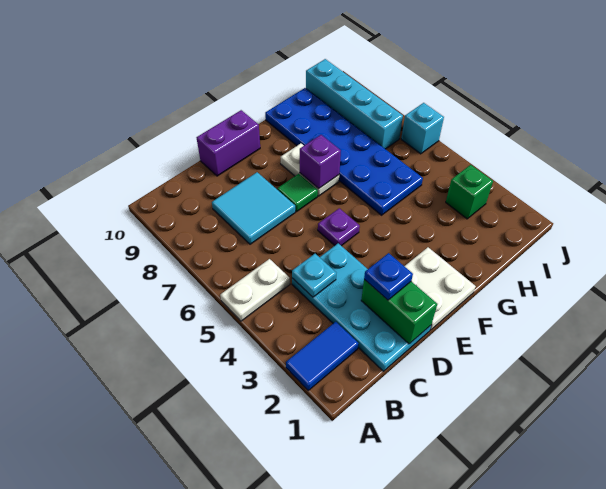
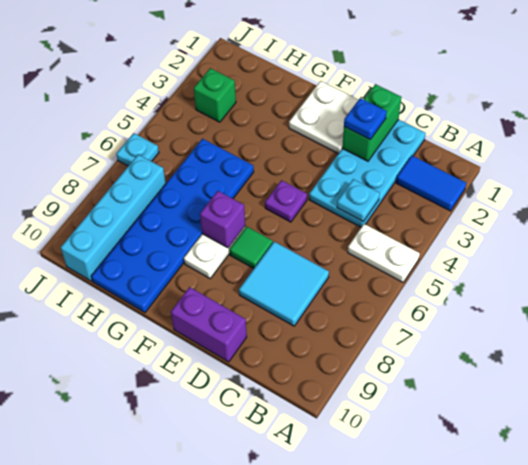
cyan brick J6 level 1 -> cyan plate J6 level 1

